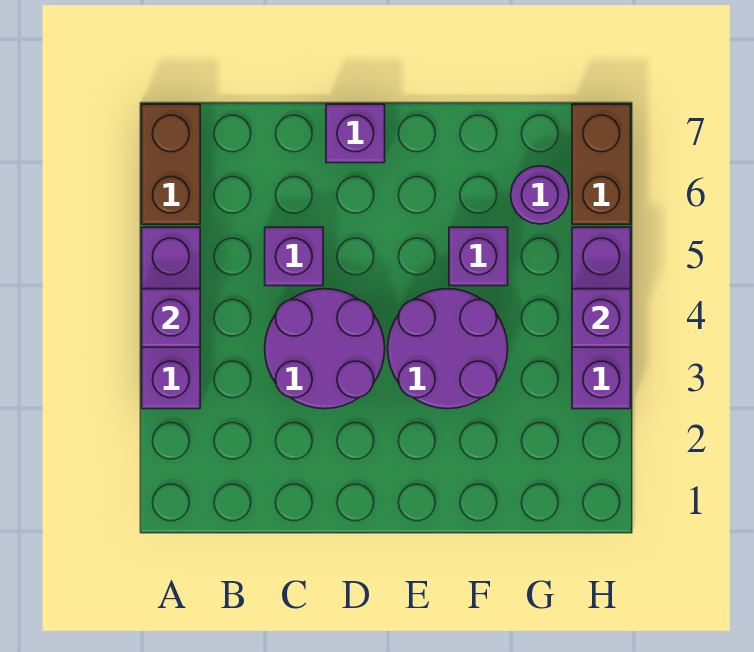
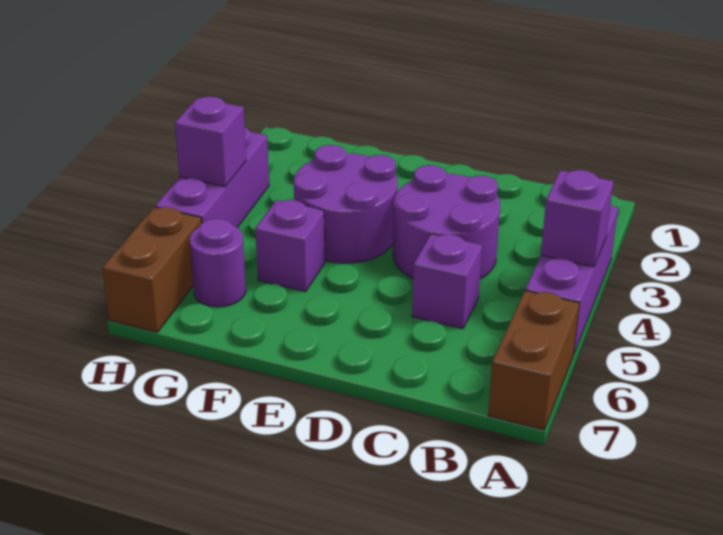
purple brick D7 level 1 -> none

